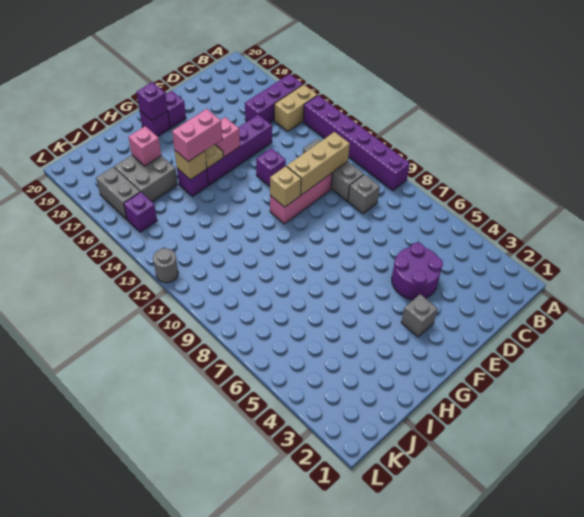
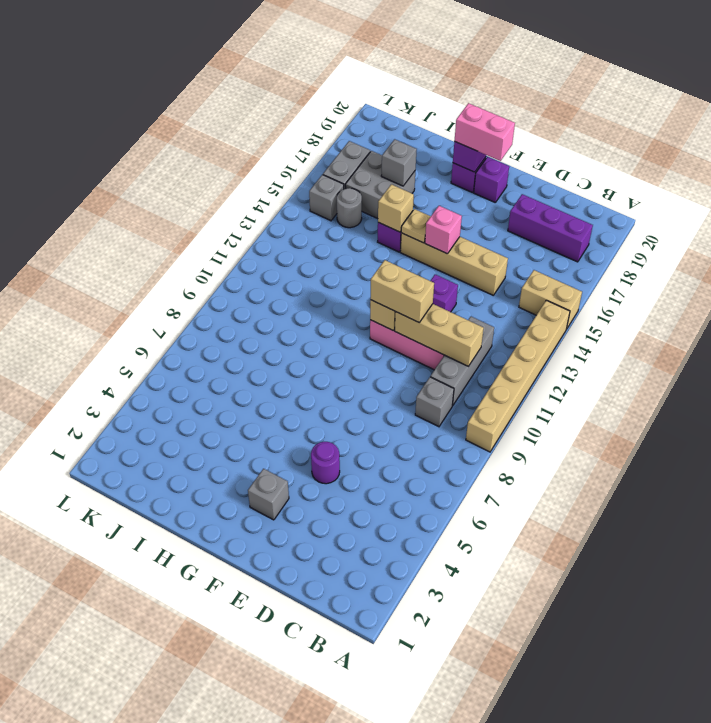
purple brick A9:A14 level 1 -> tan brick A9:A14 level 1
purple brick A16:C16 level 1 -> purple brick B18:D18 level 1
purple round brick D4:E5 level 1 -> purple round brick E5 level 1
purple brick D15:G15 level 1 -> tan brick D15:G15 level 1
none -> tan brick E11:F11 level 3
pink brick G15:H15 level 3 -> pink brick F19:G19 level 3
pink brick I17 level 2 -> grey brick I17 level 2
purple brick K15 level 1 -> grey brick K15 level 1
grey round brick L12 level 1 -> grey round brick J15 level 1

